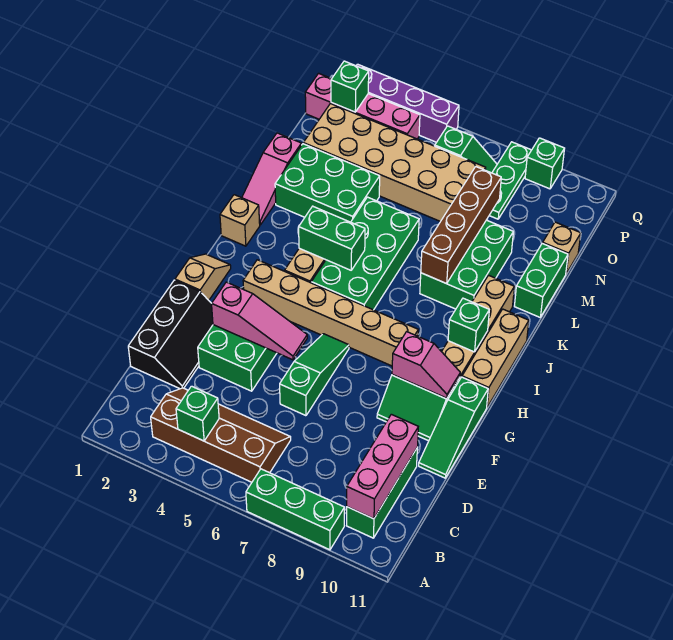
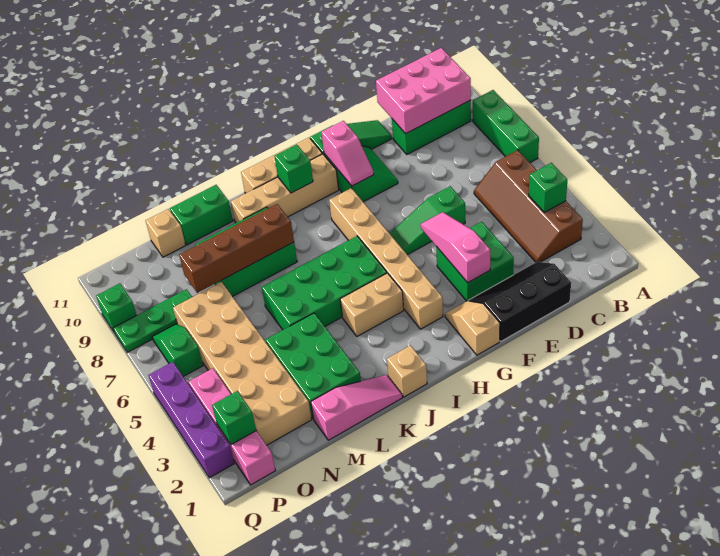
pink brick B10:D10 level 2 -> pink brick B10:D11 level 2
tan slope G1:H1 level 1 top G -> tan slope G1:G2 level 1 top 1
pink slope G9:G10 level 2 top 9 -> pink slope G9:G10 level 2 top 10
green brick J4:J5 level 2 -> none

